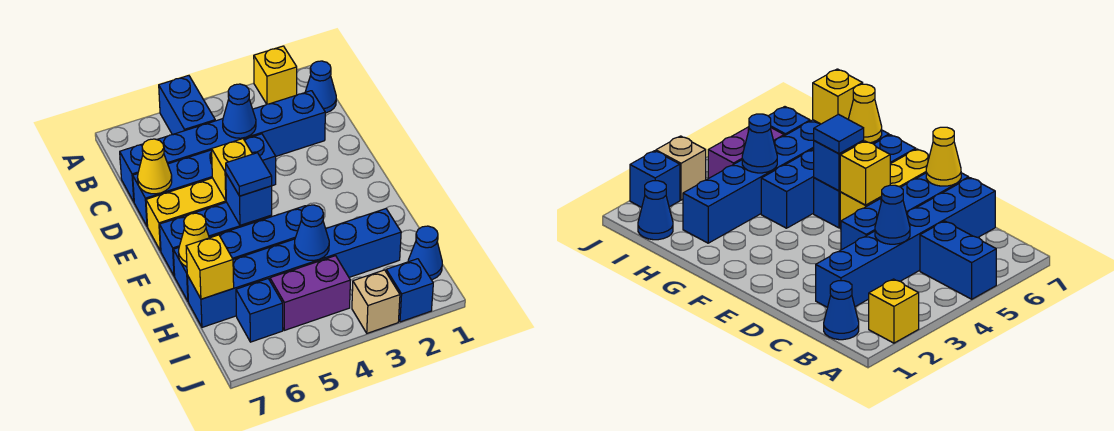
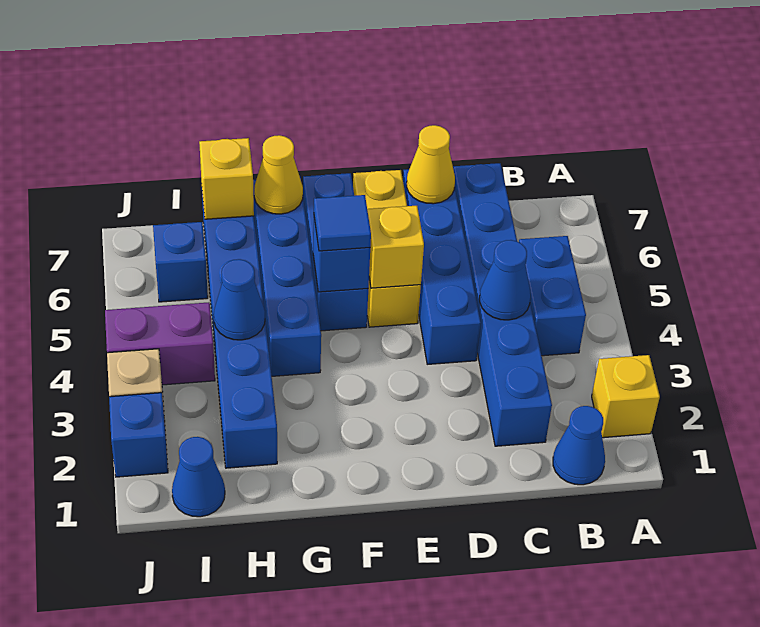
blue brick A5:B5 level 1 -> blue brick B4:B5 level 1
purple brick I4:I5 level 1 -> purple brick I4:J4 level 1

